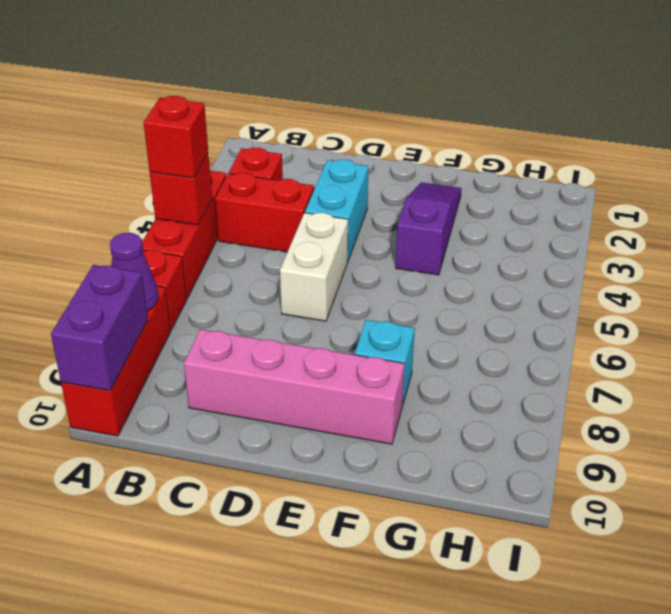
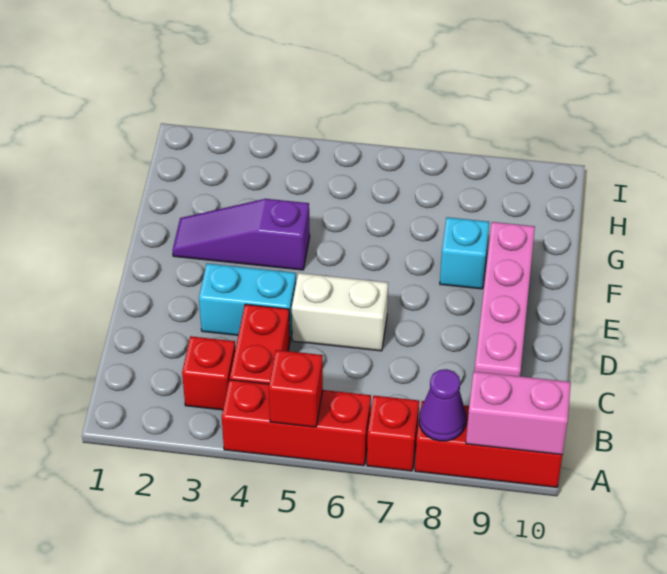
red brick A5 level 3 -> none
purple brick A9:A10 level 2 -> pink brick A9:A10 level 2

